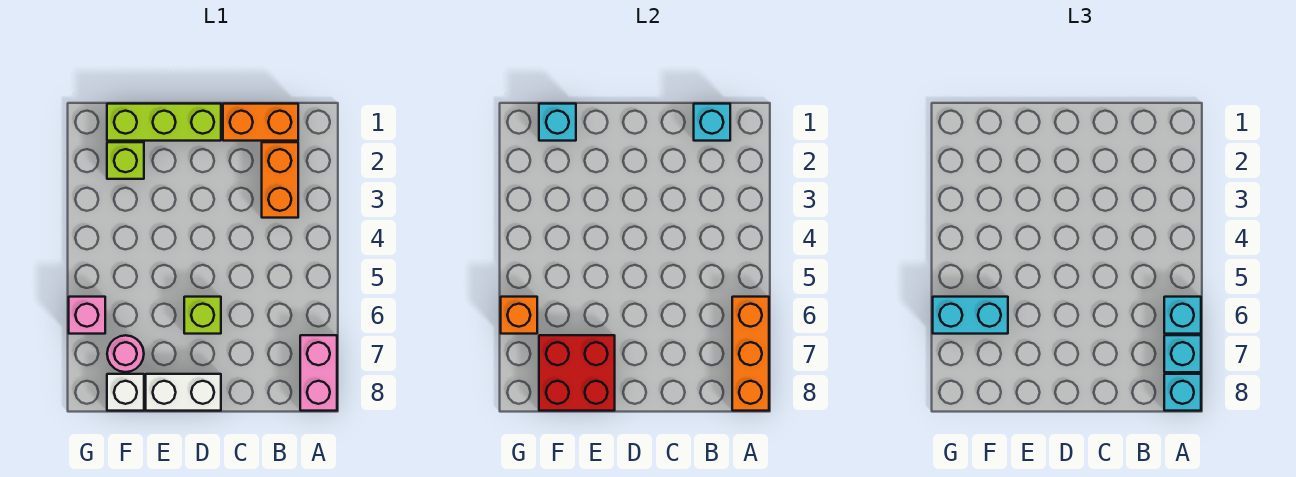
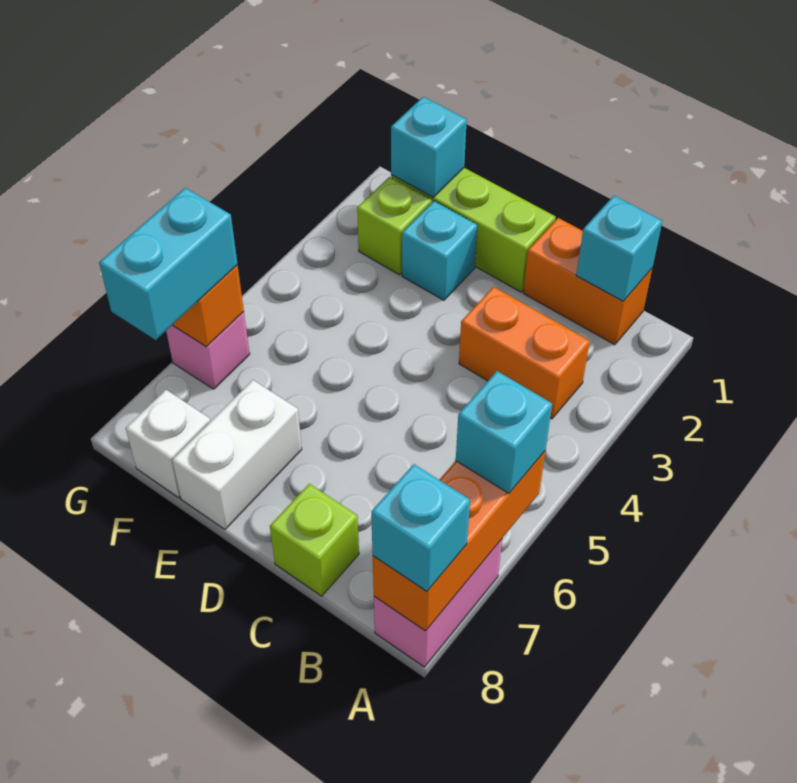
cyan brick A7 level 3 -> cyan brick E2 level 1
orange brick B2:B3 level 1 -> orange brick B3:C3 level 1
lime brick D6 level 1 -> lime brick C8 level 1
white brick D8:E8 level 1 -> white brick E7:E8 level 1
red brick E7:F8 level 2 -> none
cyan brick F6:G6 level 3 -> cyan brick G6:G7 level 3
pink round brick F7 level 1 -> none

